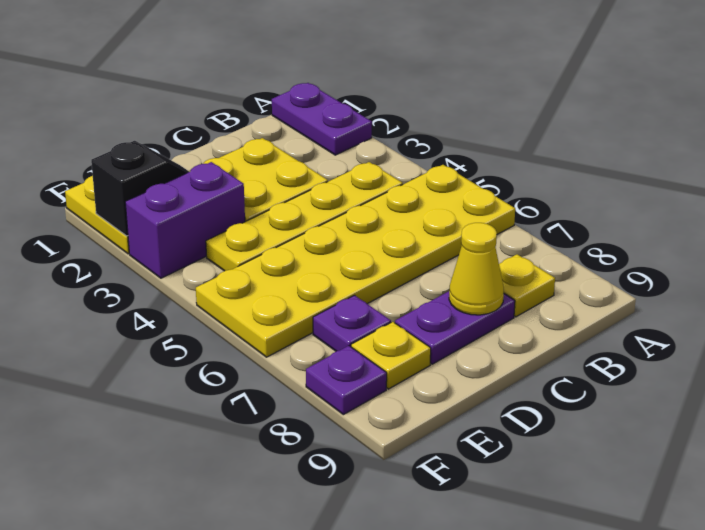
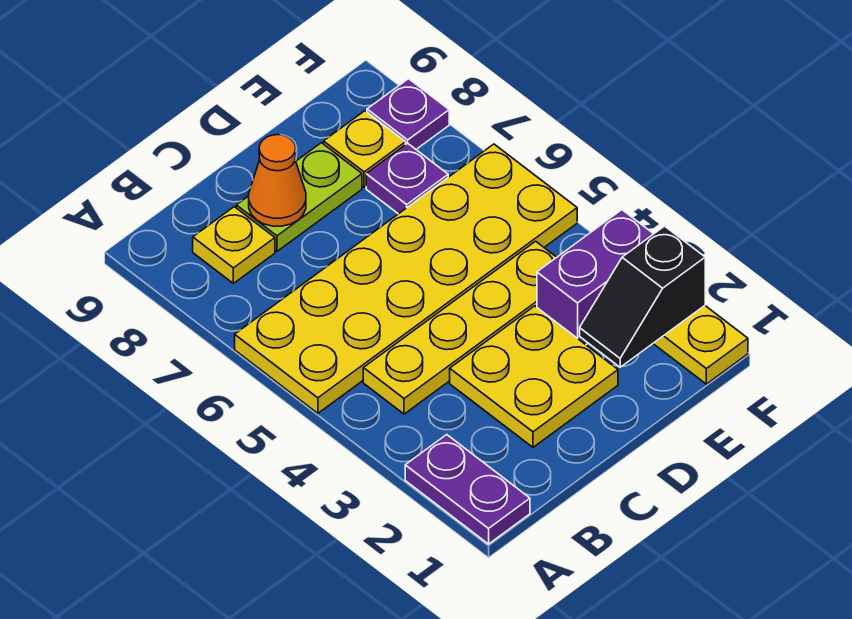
purple plate C8:D8 level 1 -> lime plate C8:D8 level 1
yellow cone C8 level 2 -> orange cone C8 level 2

